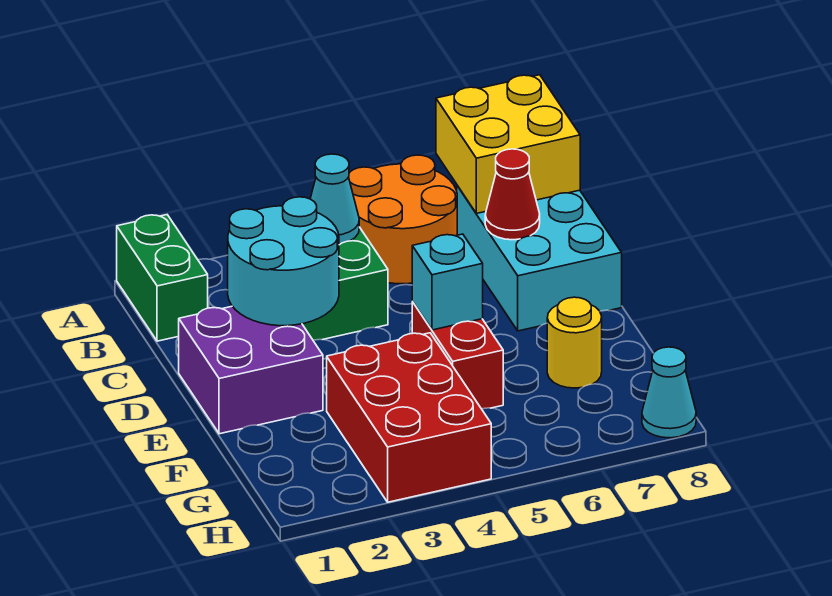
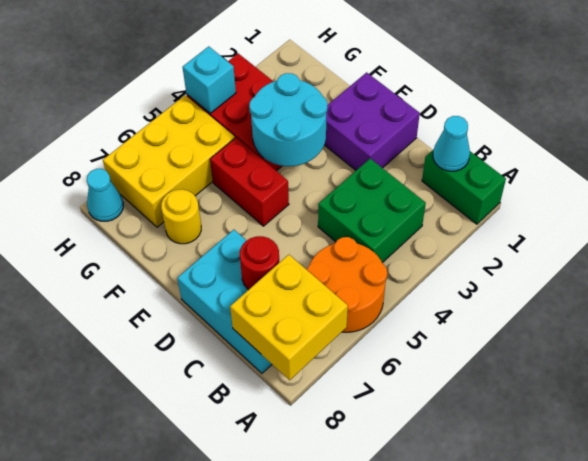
cyan cone B4 level 2 -> cyan cone B1 level 2
cyan round brick C2:D3 level 2 -> cyan round brick E3:F4 level 2
red cone C7 level 2 -> red round brick C7 level 2
cyan brick E5 level 2 -> cyan brick H4 level 2
none -> yellow brick G5:H7 level 1

